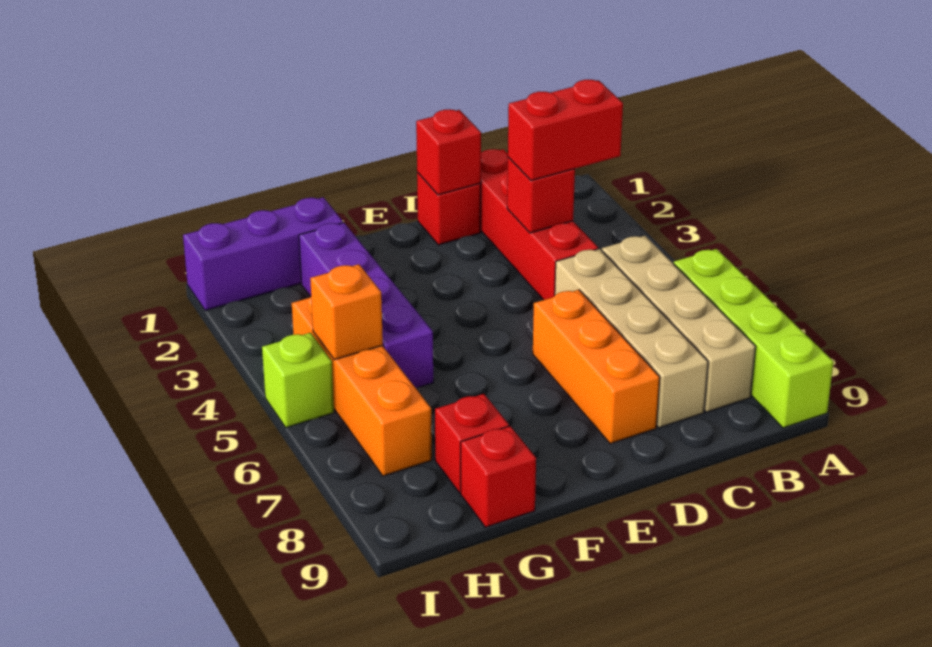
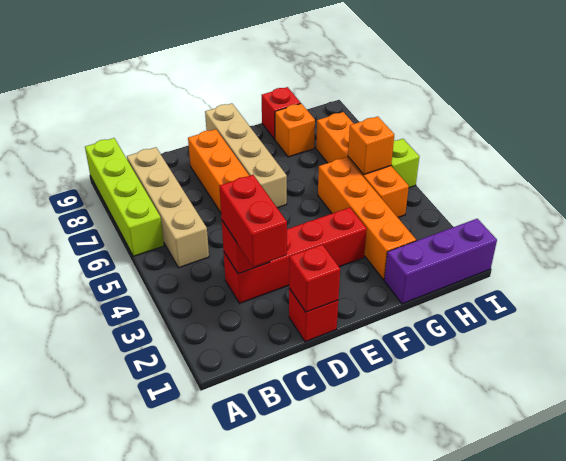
red brick B3:C3 level 3 -> red brick C2:C3 level 3
red brick C1:C4 level 1 -> red brick C3:F3 level 1
tan brick C5:C8 level 1 -> tan brick E6:E9 level 1
purple brick G2:G5 level 1 -> orange brick G2:G5 level 1
red brick G8 level 1 -> orange brick G8 level 1

